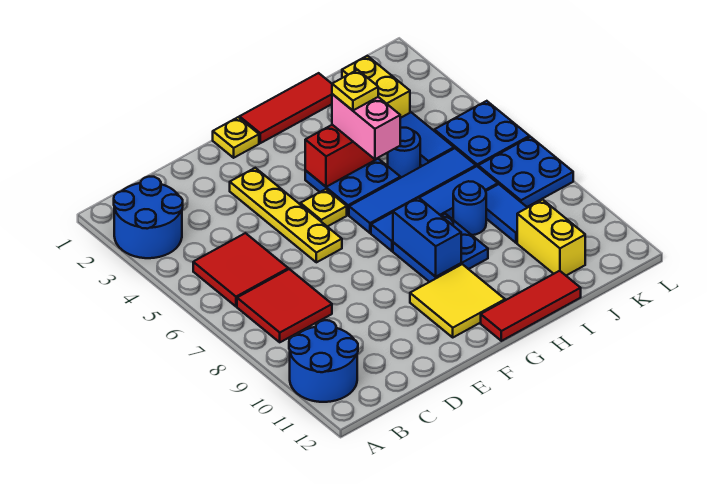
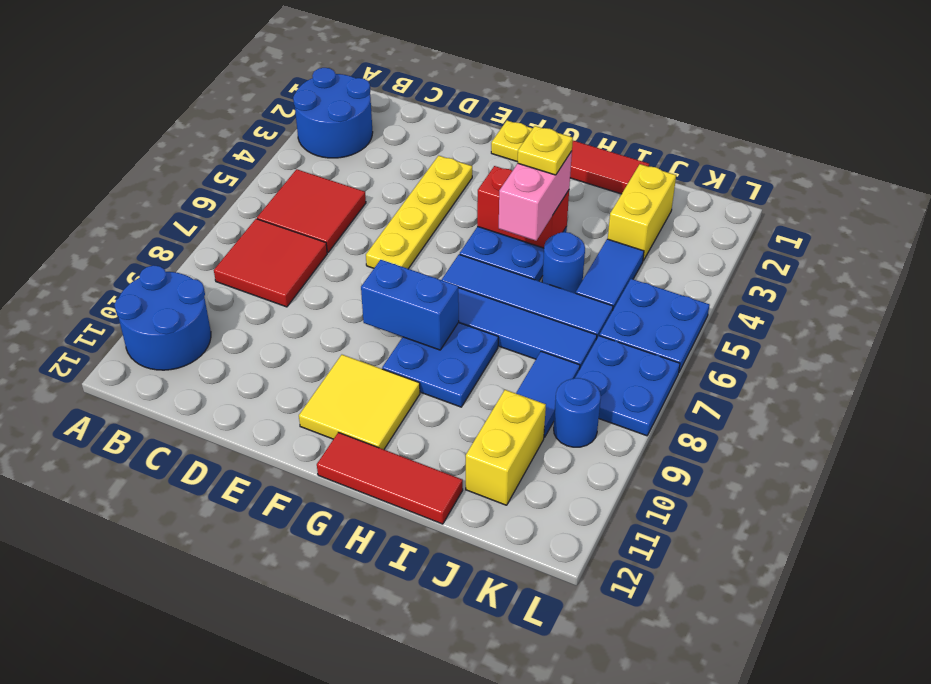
yellow plate F5 level 1 -> none
blue brick G8:G9 level 2 -> blue brick F8:G8 level 2
blue round brick I8 level 1 -> blue round brick K9 level 1

